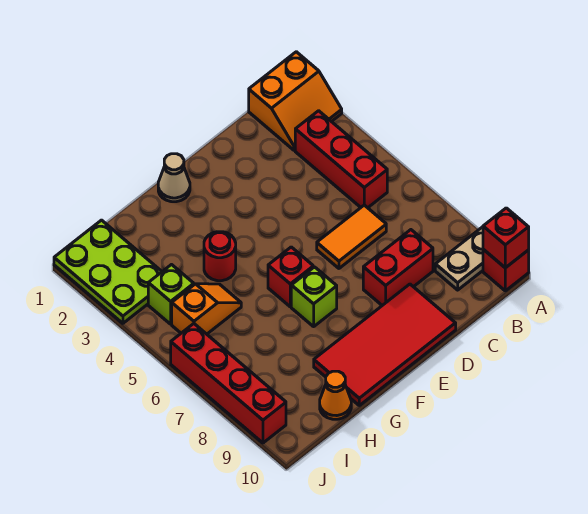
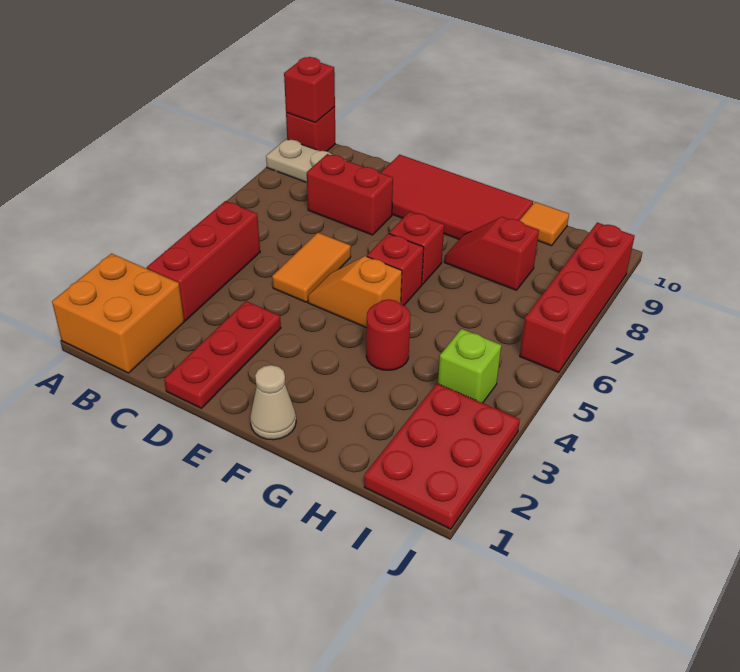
orange slope A1:B2 level 1 top 1 -> orange brick A1:B2 level 1
orange tile C6:D6 level 1 -> orange tile D5:D6 level 1
none -> red plate D1:D3 level 1
lime brick F7 level 1 -> red brick F7 level 1
none -> red slope G8:H8 level 1 top H
orange slope H5:I5 level 1 top I -> orange slope E5:F5 level 1 top F
orange cone H10 level 1 -> orange tile H10 level 1
lime plate I1:J3 level 1 -> red plate I1:J3 level 1

